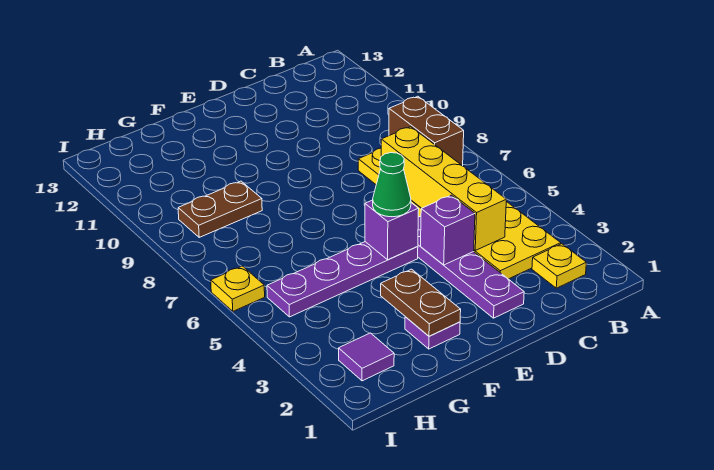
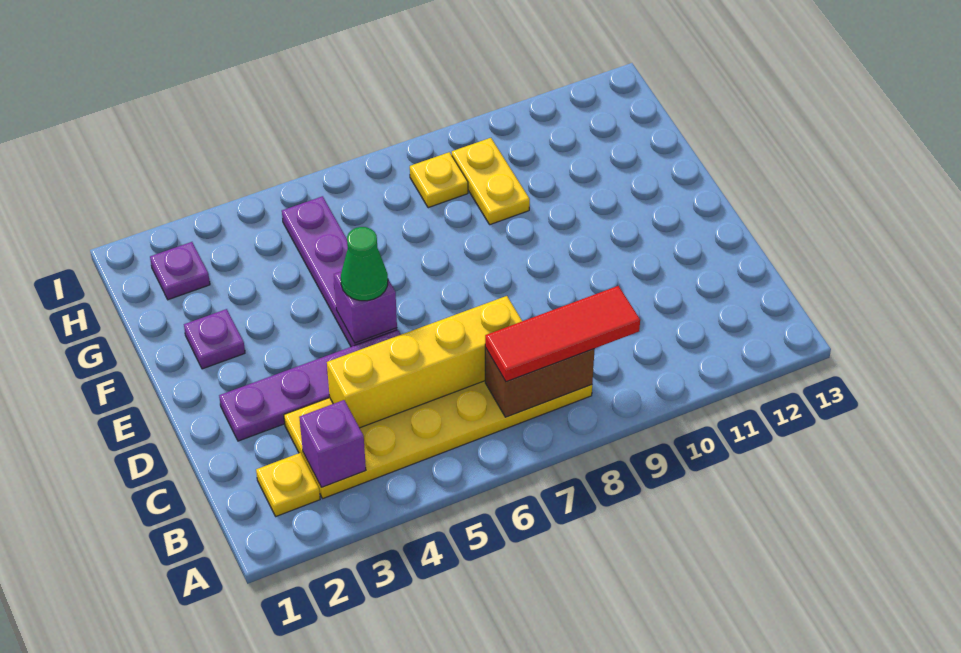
none -> red tile B7:B9 level 3
purple brick D4 level 2 -> purple brick B3 level 2
brown plate F2:F3 level 2 -> none
brown plate G9:H9 level 1 -> yellow plate G9:H9 level 1
purple tile H2 level 1 -> purple plate H2 level 1
yellow plate I6 level 1 -> yellow plate H8 level 1

